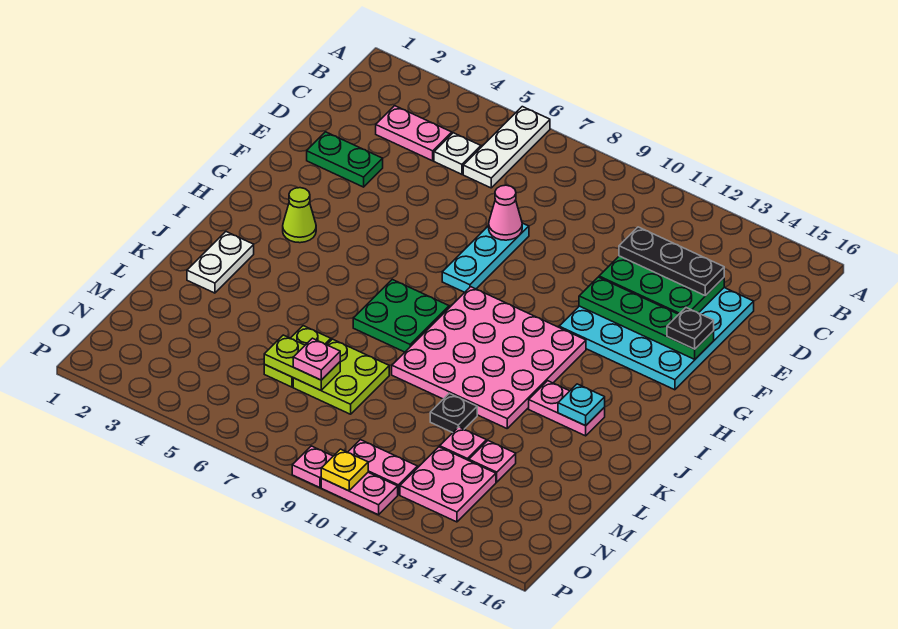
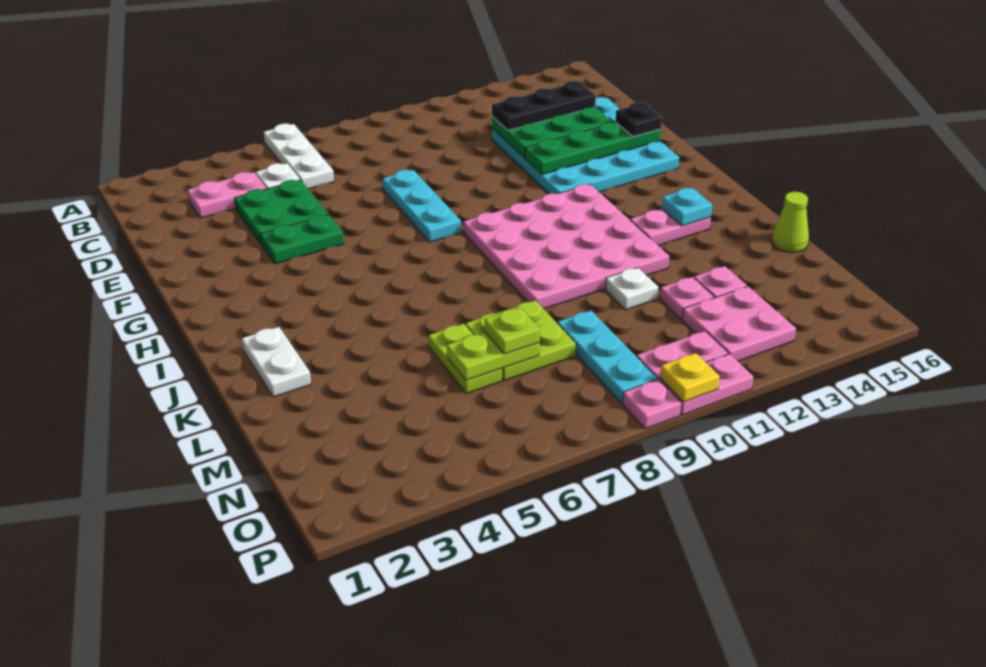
green plate E2:E3 level 1 -> green plate F4:F5 level 1
pink cone E8 level 2 -> none
lime cone H3 level 1 -> lime cone L16 level 1
green plate I7:J8 level 1 -> green plate D4:E5 level 1
black plate L11 level 1 -> white plate L11 level 1
pink plate M7 level 3 -> lime plate M7 level 3
none -> cyan plate M9:O9 level 1

